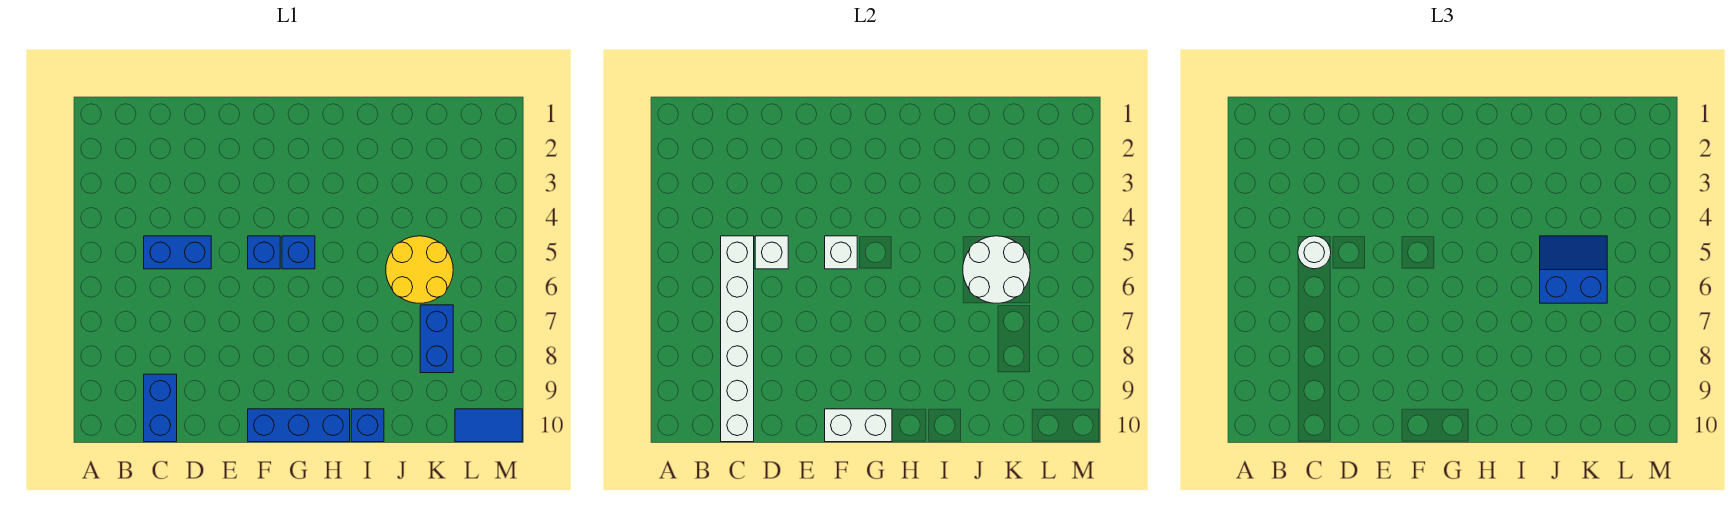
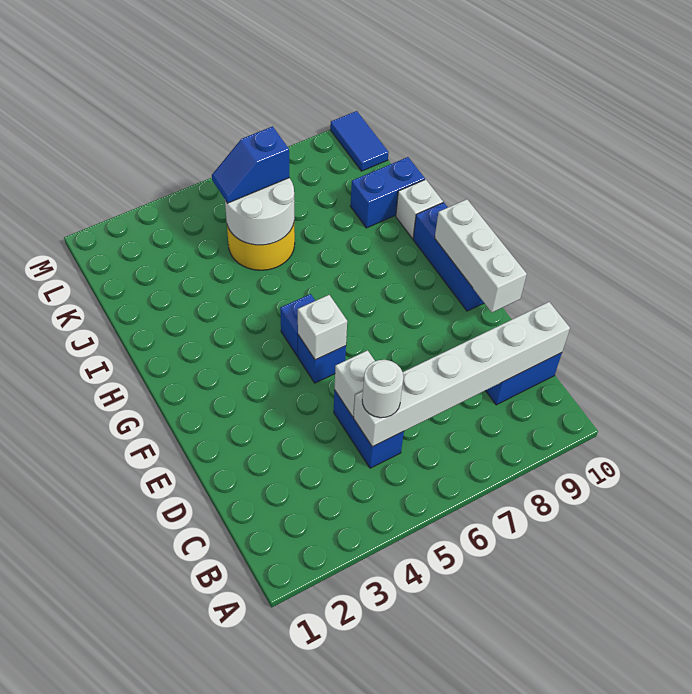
white brick F10:G10 level 2 -> white brick E10:G10 level 2
blue brick I10 level 1 -> white brick I10 level 1
blue slope J5:K6 level 3 top 6 -> blue slope K5:K6 level 3 top 6
blue brick K7:K8 level 1 -> blue brick J9:J10 level 1

